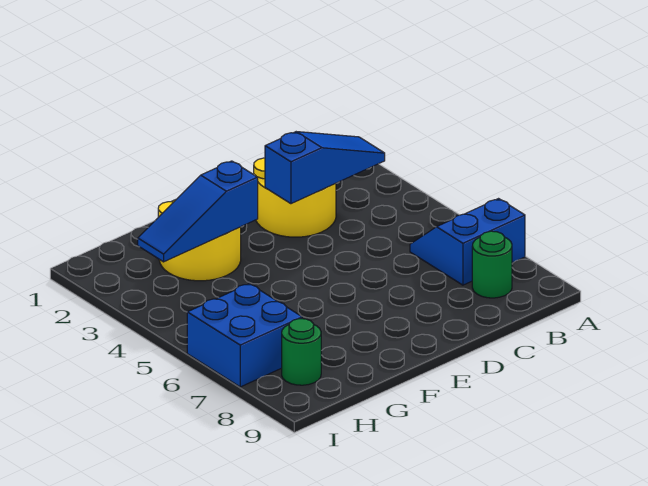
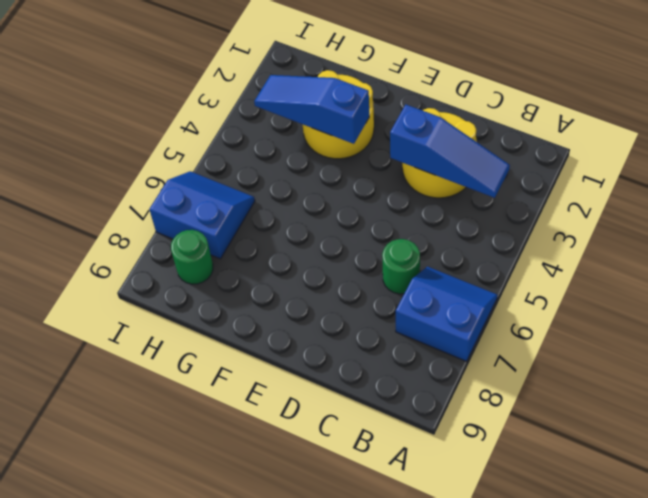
green round brick B8 level 1 -> green round brick C6 level 1
blue brick H6:I7 level 1 -> blue slope H6:I7 level 1 top 7

